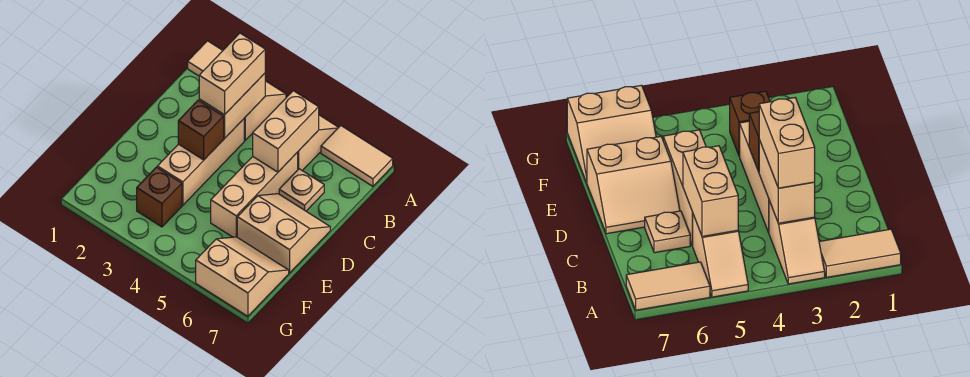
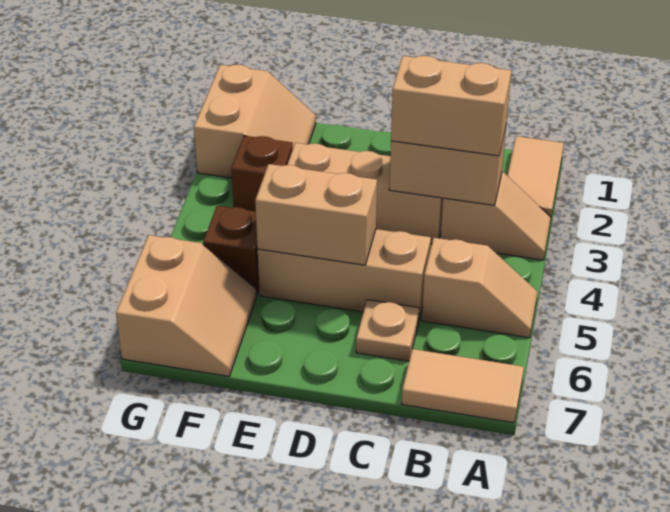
tan tile A6:A7 level 1 -> tan tile A7:B7 level 1
tan brick B5:C5 level 2 -> tan brick D5:E5 level 2
brown brick D3 level 2 -> brown brick F5 level 1
tan slope D6:E7 level 1 top E -> tan slope F1:G2 level 1 top G

